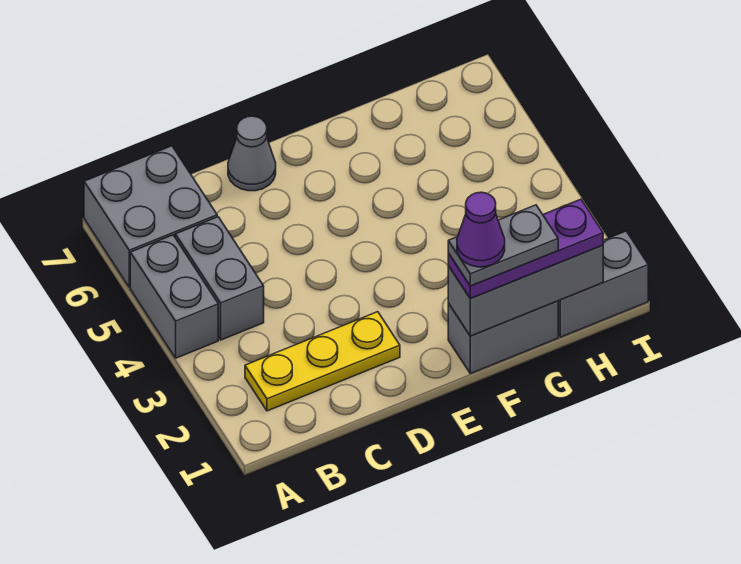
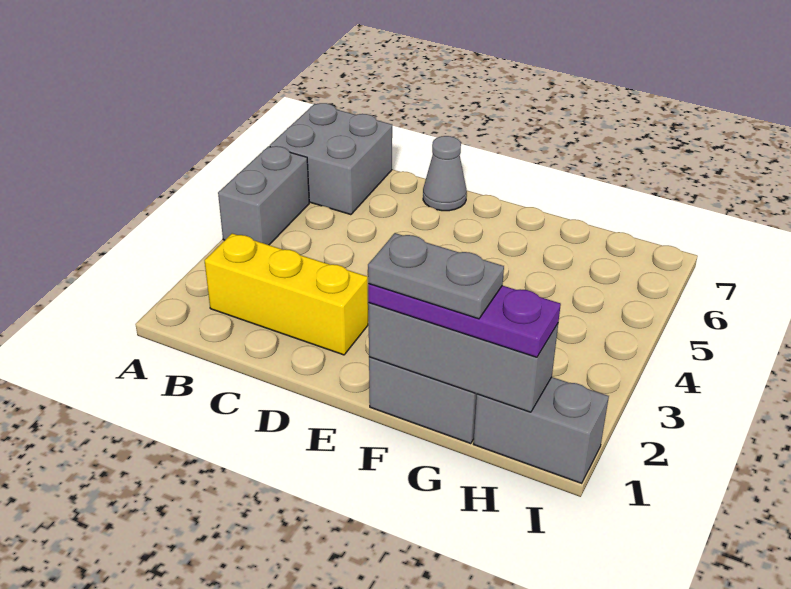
yellow plate B2:D2 level 1 -> yellow brick B2:D2 level 1
grey brick B4:B5 level 1 -> none
purple cone F1 level 5 -> none

